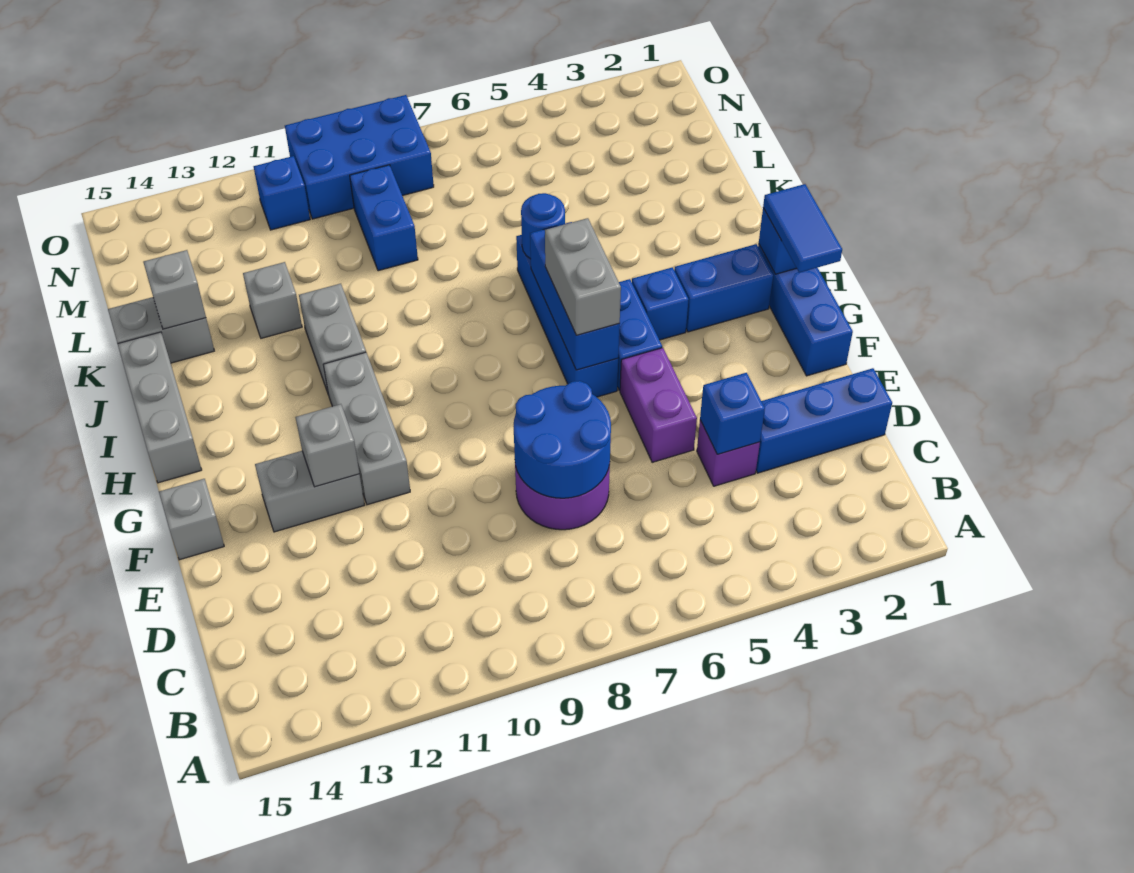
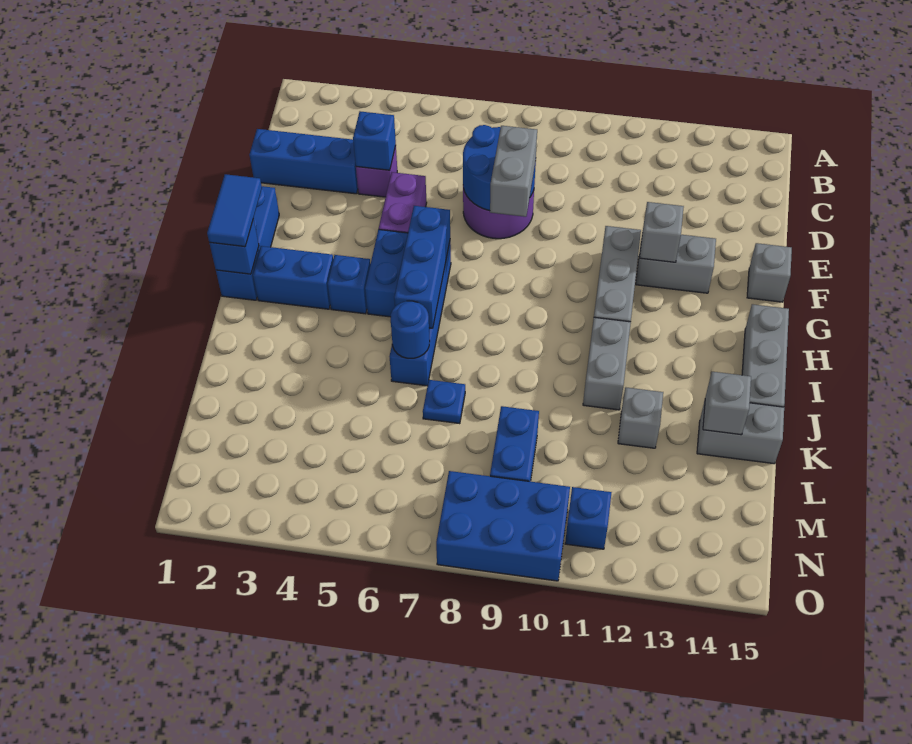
grey brick G6:H6 level 3 -> grey brick E8:F8 level 3
none -> blue plate K7 level 1

